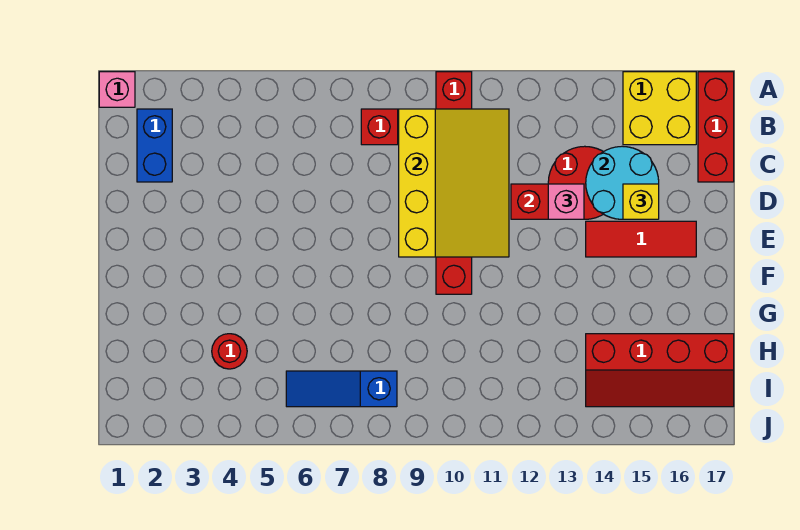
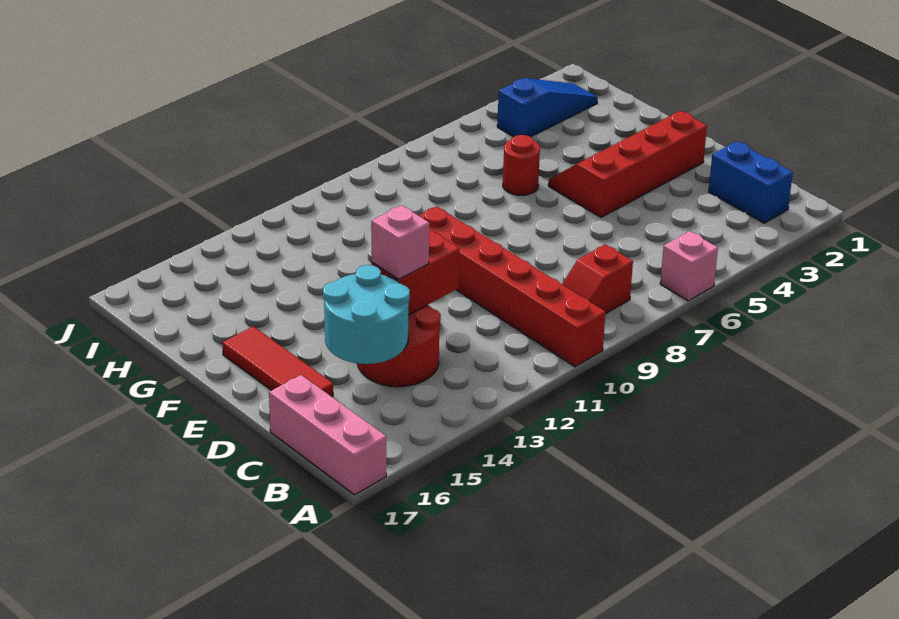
pink brick A1 level 1 -> pink brick A6 level 1
yellow brick A15:B16 level 1 -> none
red brick A17:C17 level 1 -> pink brick A17:C17 level 1
yellow slope B9:E11 level 2 top 9 -> none
yellow brick D15 level 3 -> none
red tile E14:E16 level 1 -> red tile D16:F16 level 1
red round brick H4 level 1 -> red round brick G6 level 1
red slope H14:I17 level 1 top H -> red slope E2:F5 level 1 top E
blue slope I6:I8 level 1 top 8 -> blue slope I2:I4 level 1 top 4

